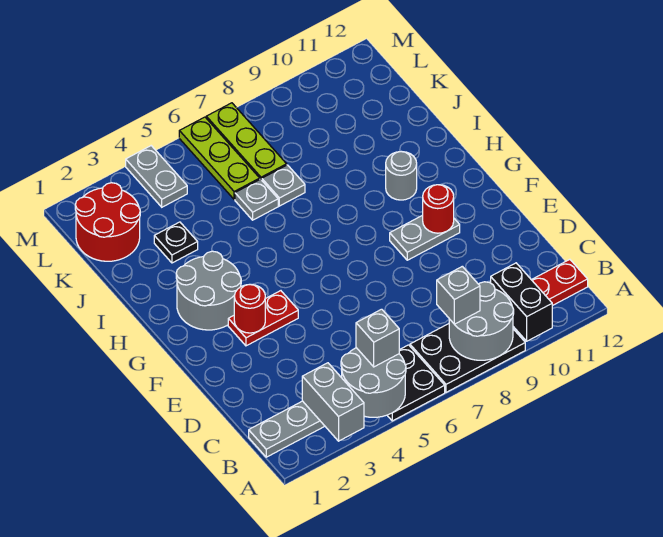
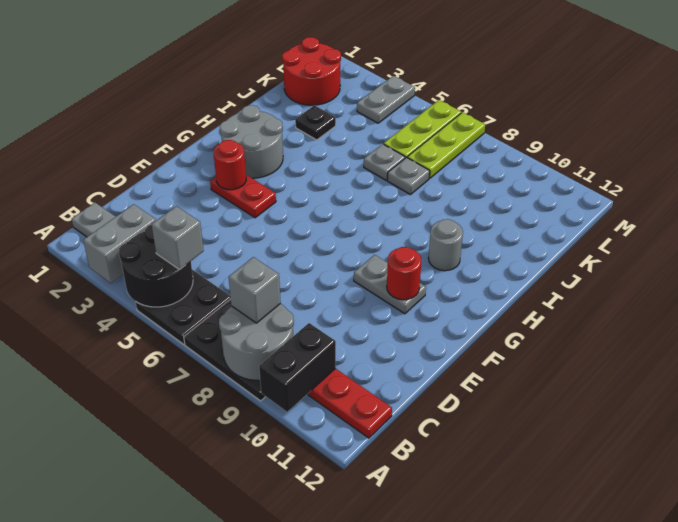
grey round brick A4:B5 level 2 -> black round brick A4:B5 level 2

